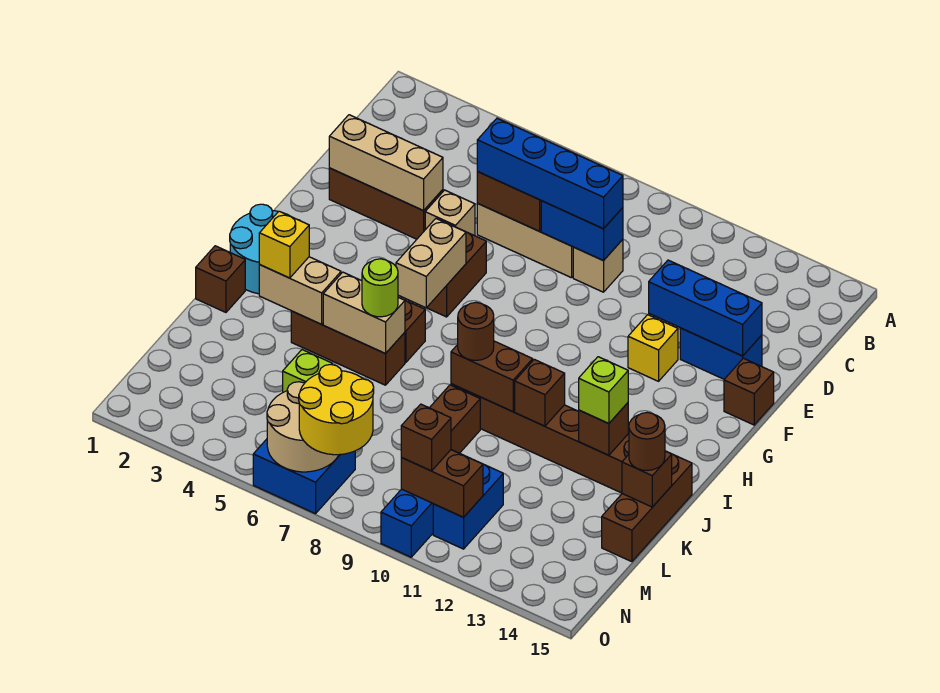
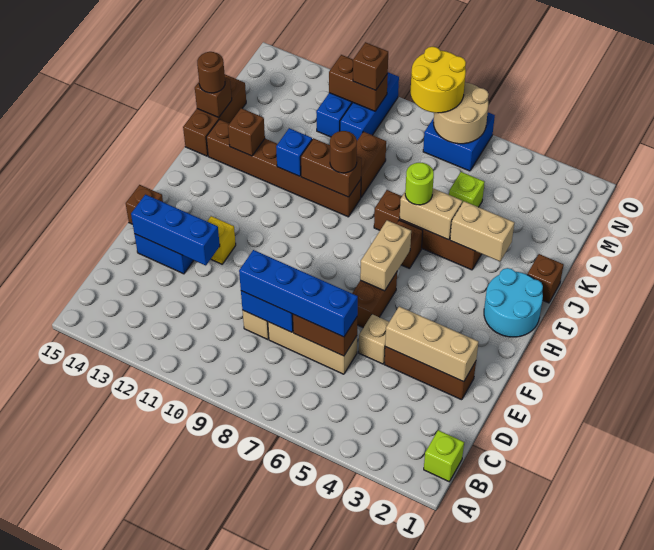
yellow brick J3 level 3 -> none
brown brick J4:J6 level 1 -> brown brick J4:J7 level 1
brown brick J11 level 2 -> blue brick J11 level 2
lime brick J13 level 3 -> lime brick B1 level 1

